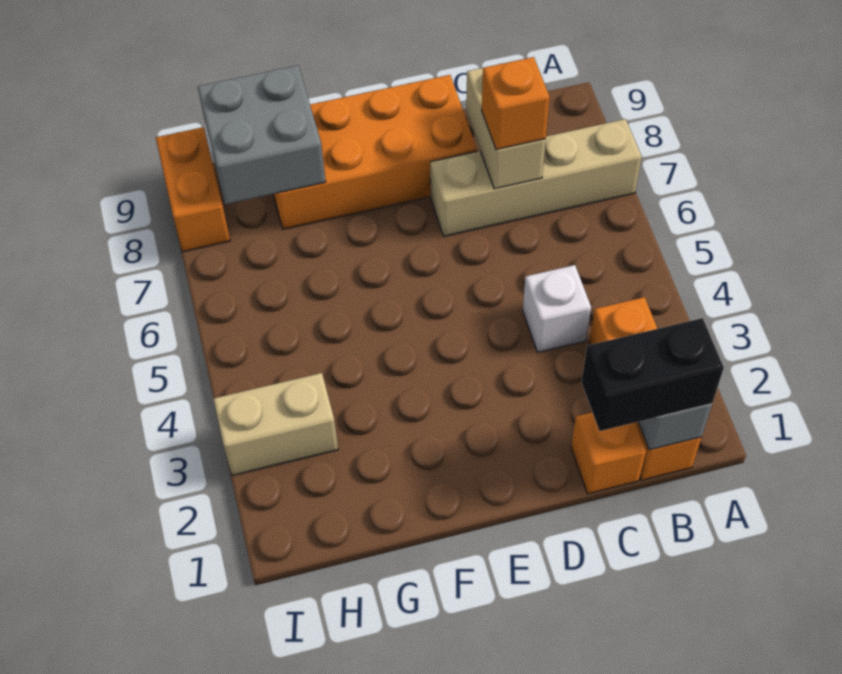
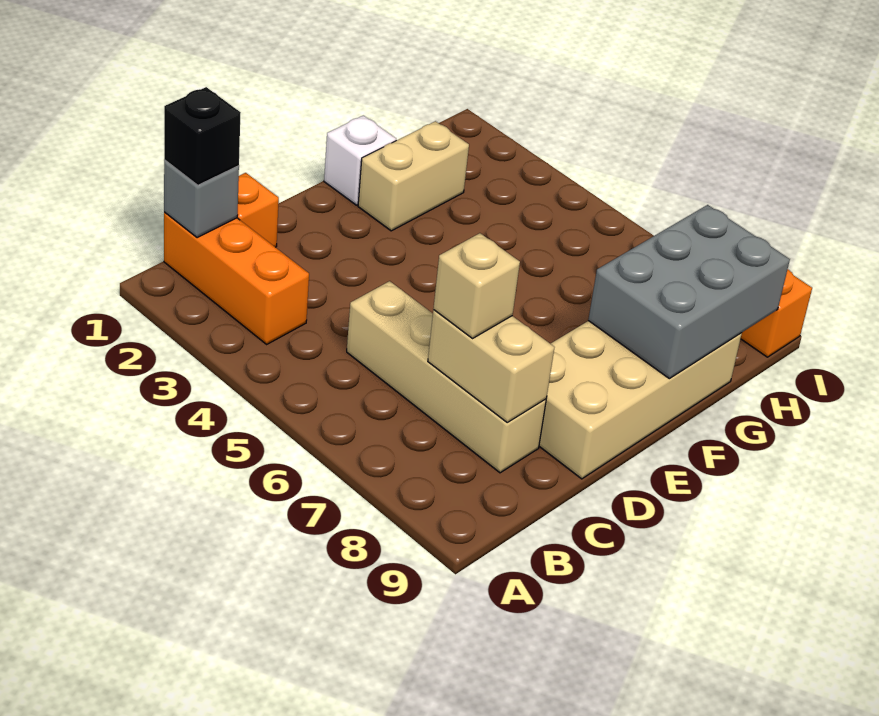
tan brick A7:D7 level 1 -> tan brick C5:C8 level 1
black brick B1:C1 level 3 -> black brick B1 level 3
white brick C4 level 1 -> white brick F1 level 1
orange brick C7 level 3 -> tan brick C7 level 3
orange brick D8:G9 level 1 -> tan brick D8:G9 level 1
grey brick G8:H9 level 2 -> grey brick F8:H9 level 2
tan brick H3:I3 level 1 -> tan brick F2:G2 level 1

